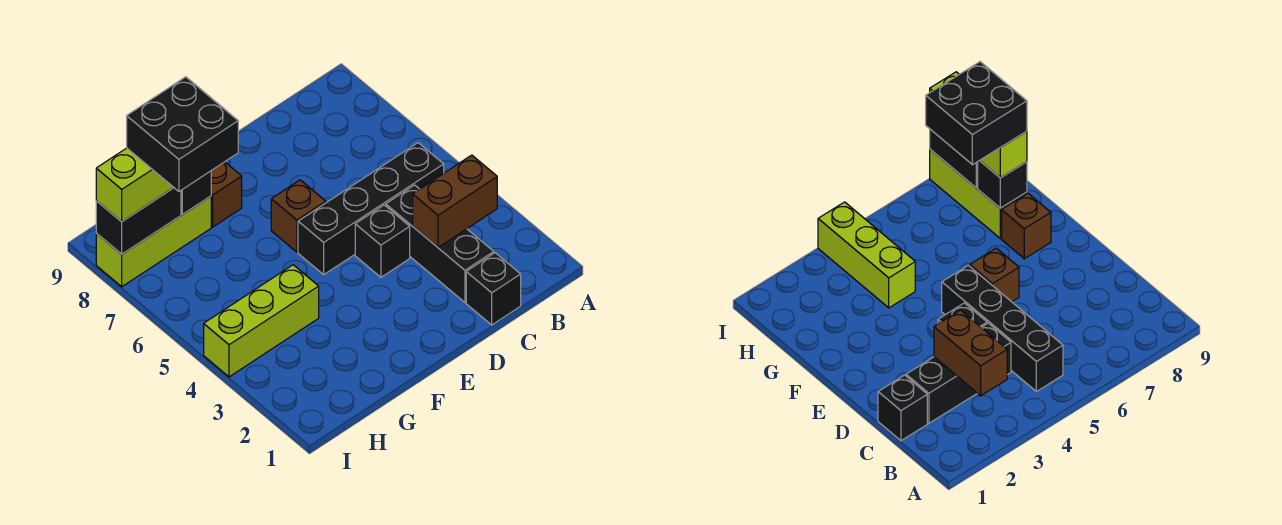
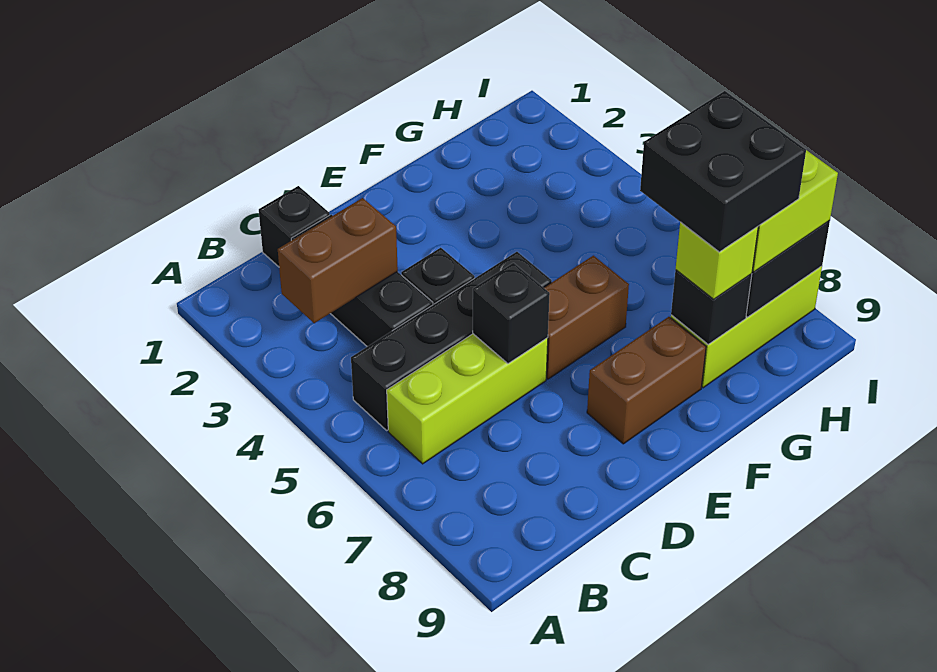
none -> black brick D6 level 2
brown brick E6 level 1 -> brown brick E6:F6 level 1
brown brick F8 level 1 -> brown brick E8:F8 level 1
lime brick G4:I4 level 1 -> lime brick B6:D6 level 1

